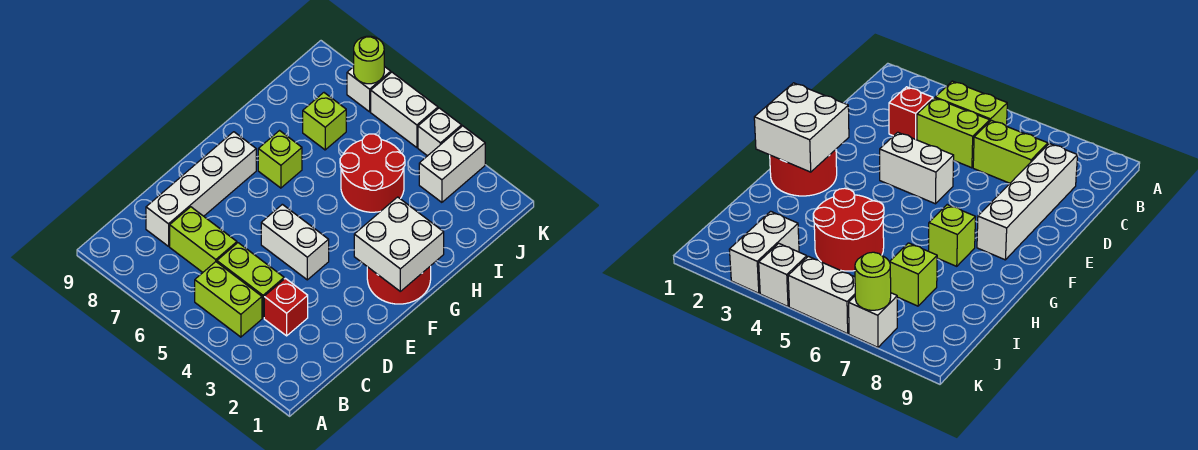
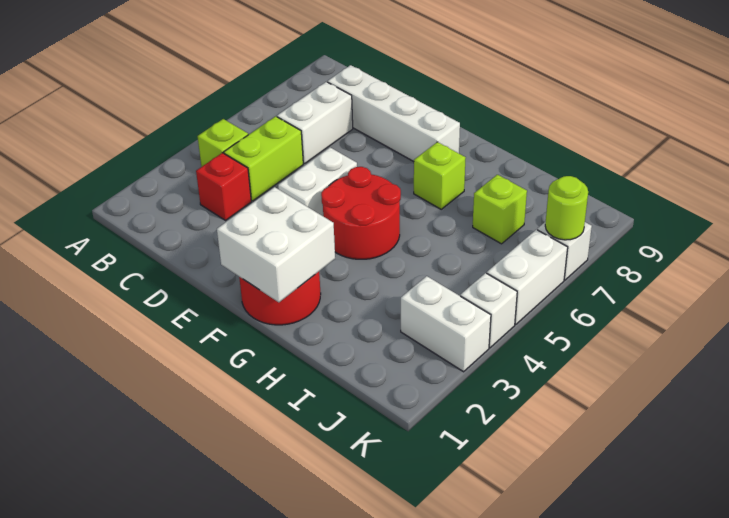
lime brick B4:B5 level 1 -> lime brick B4 level 1
lime brick C6:C7 level 1 -> white brick C6:C7 level 1
red round brick H4:I5 level 1 -> red round brick F4:G5 level 1

